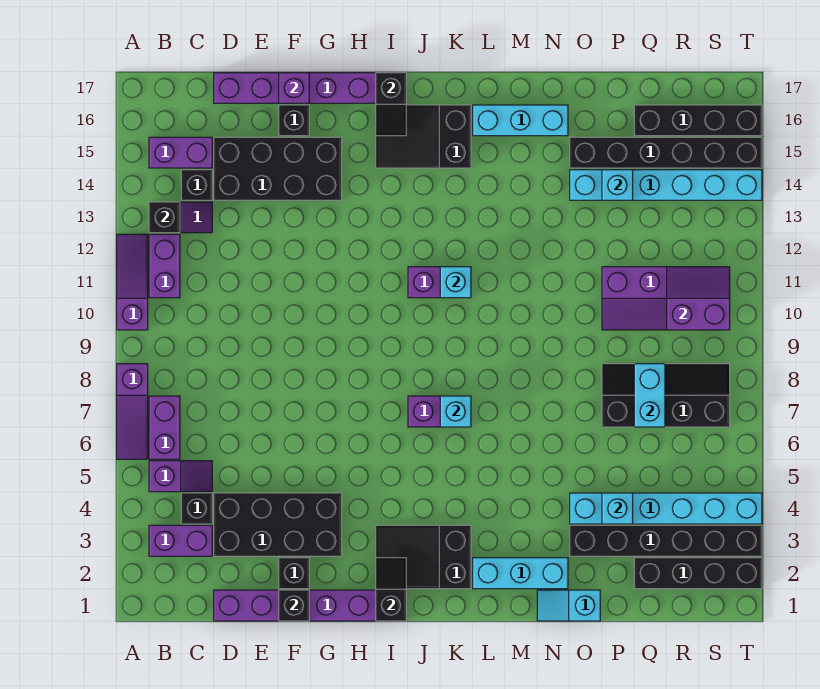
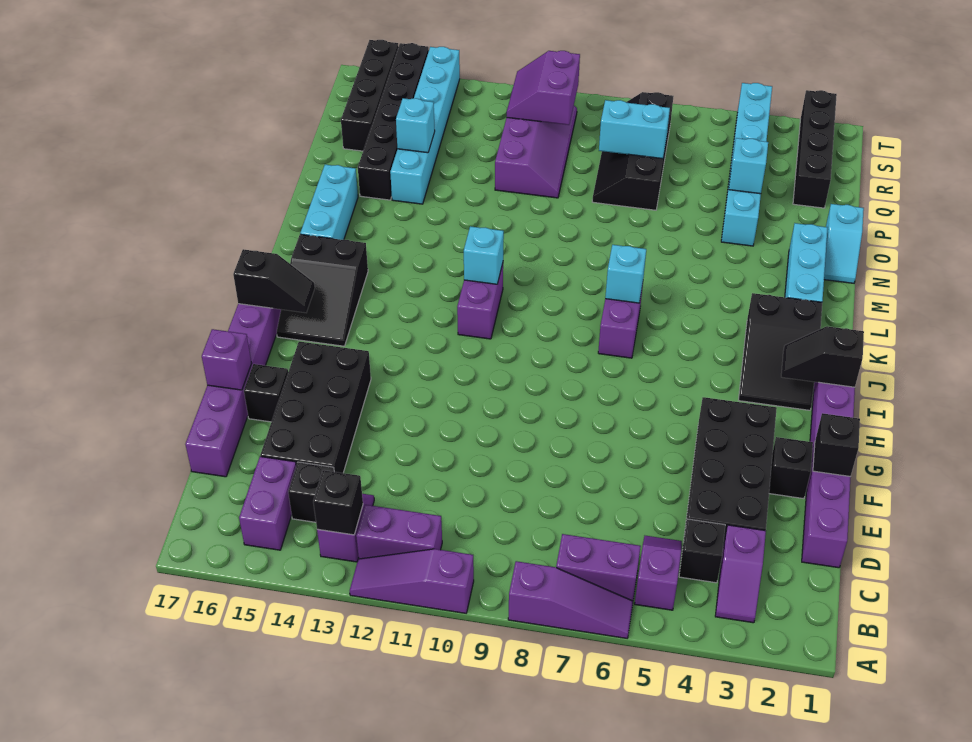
purple brick B3:C3 level 1 -> purple slope B3:C3 level 1 top C
black brick O3:T3 level 1 -> none

